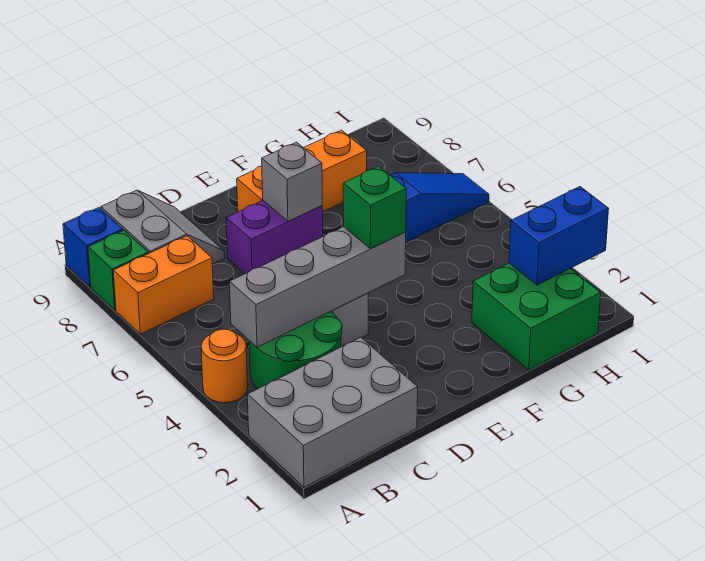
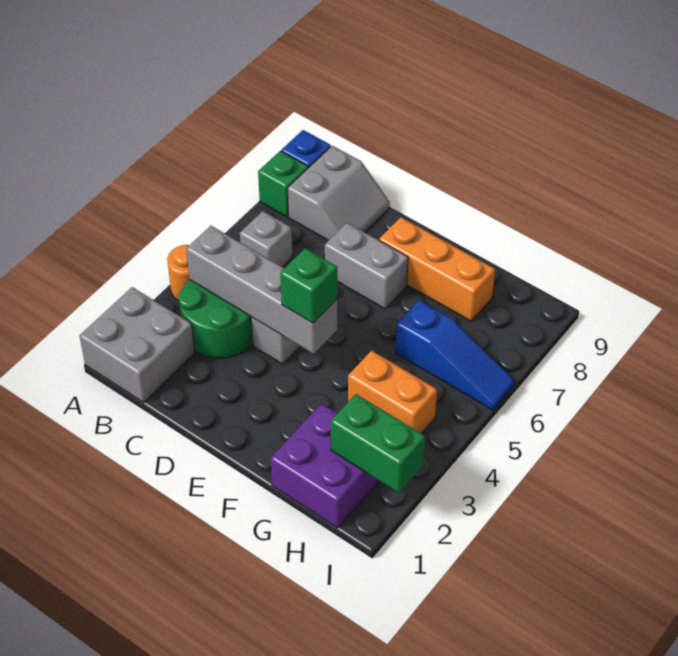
grey brick A1:C2 level 1 -> grey brick A1:B2 level 1
orange brick A7:B7 level 1 -> orange brick G4:H4 level 1
purple brick D7:E7 level 1 -> grey brick D7:E7 level 1
grey brick E7 level 2 -> grey brick B6 level 1
green brick G1:H2 level 1 -> purple brick G1:H2 level 1
blue brick H2:I2 level 2 -> green brick H2:I2 level 2

